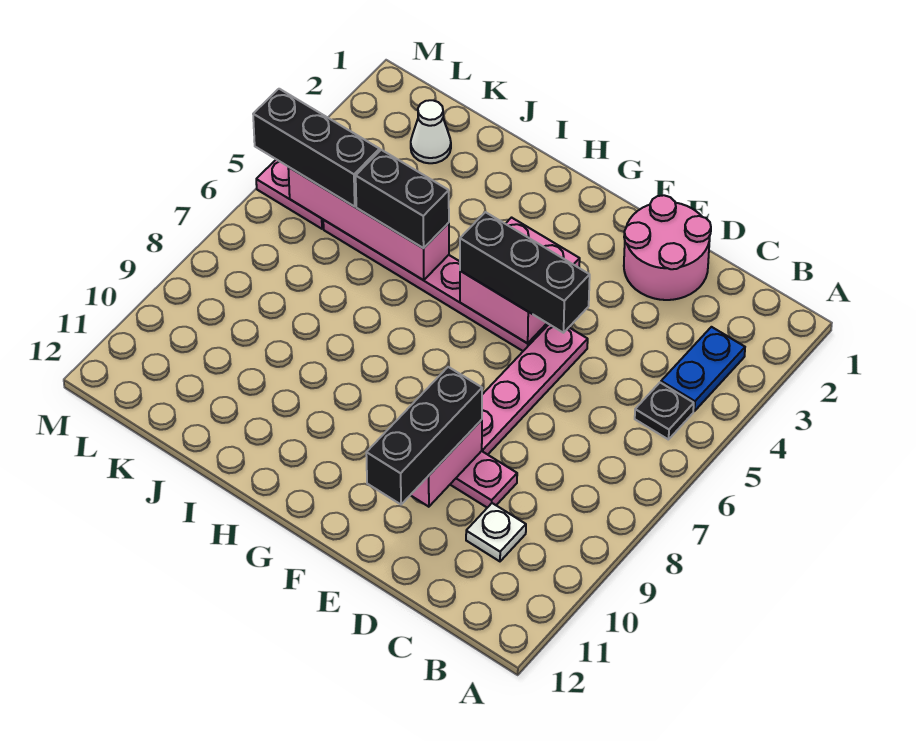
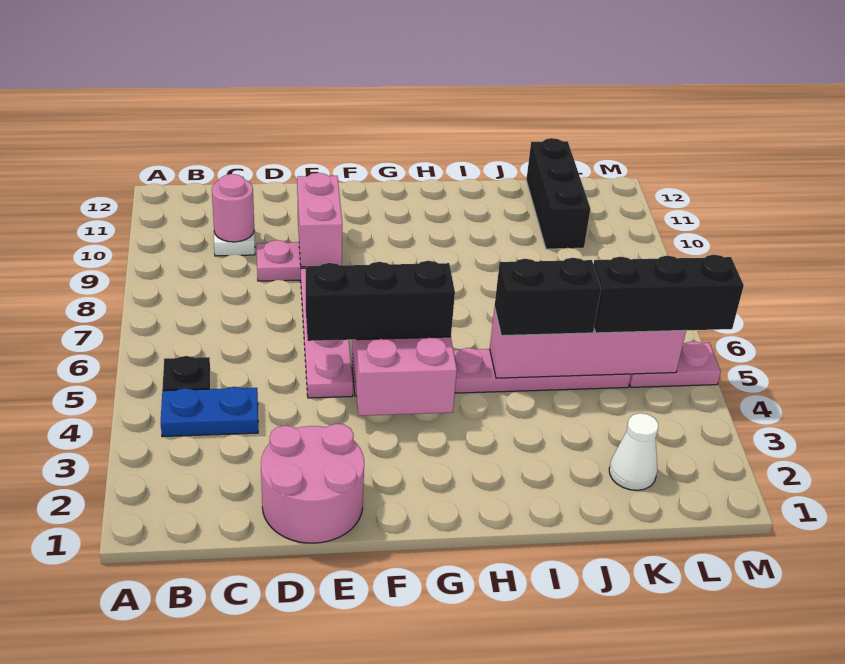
blue plate B3:B4 level 1 -> blue plate B4:C4 level 1
none -> pink round brick C10 level 2
black brick E9:E11 level 3 -> black brick K10:K12 level 1

